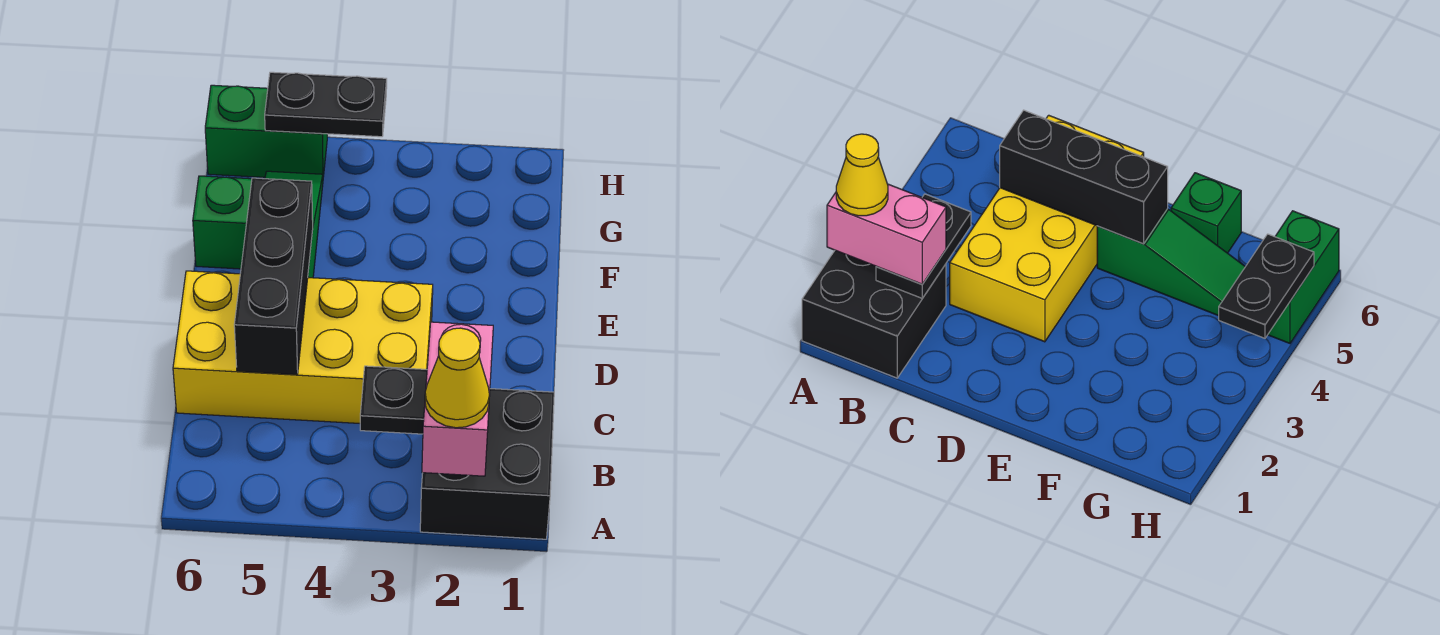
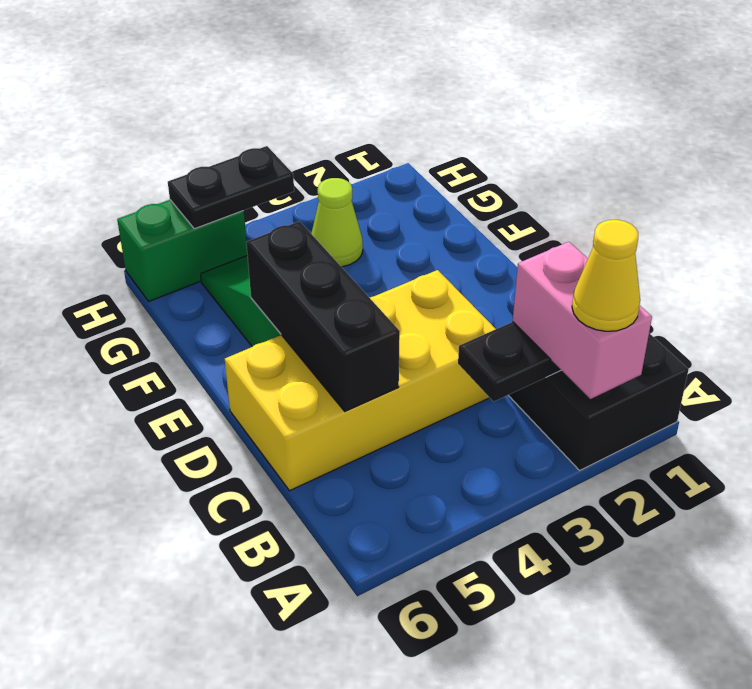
green brick F6 level 1 -> none
none -> lime cone G3 level 1

